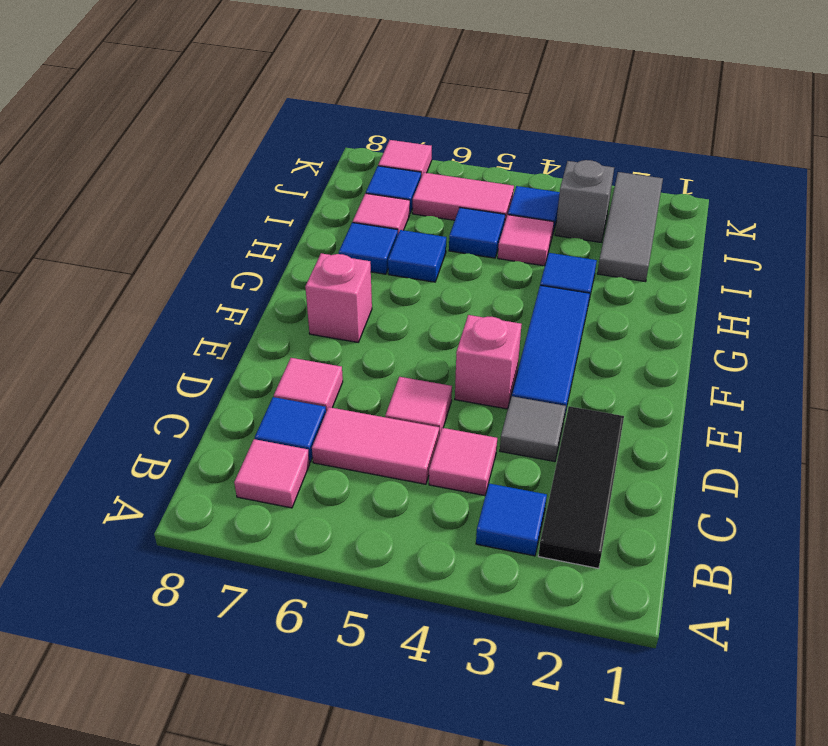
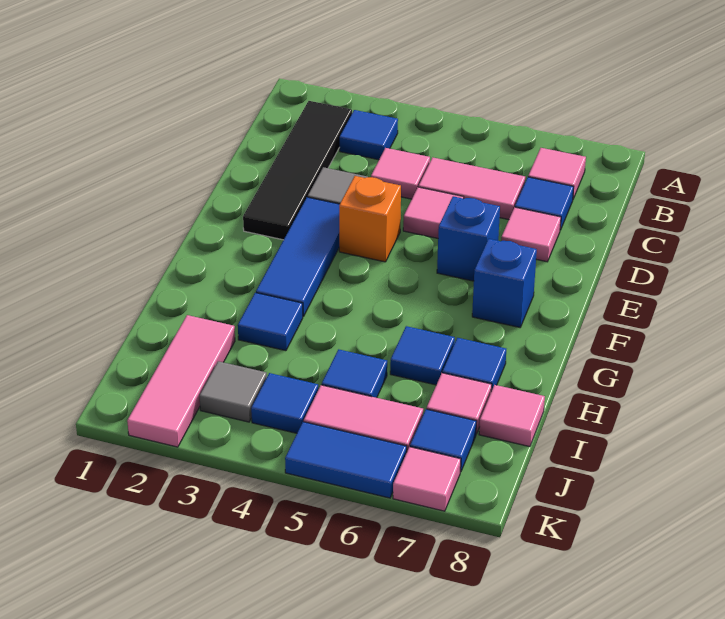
black tile B2:D2 level 1 -> black tile B2:E2 level 1
pink brick E4 level 1 -> orange brick E4 level 1
none -> blue brick E6 level 1
pink brick F7 level 1 -> blue brick F7 level 1
grey tile I2:K2 level 1 -> pink tile I2:K2 level 1
pink tile I4 level 1 -> pink tile I8 level 1
grey brick J3 level 1 -> grey tile J3 level 1
none -> blue tile K5:K6 level 1

